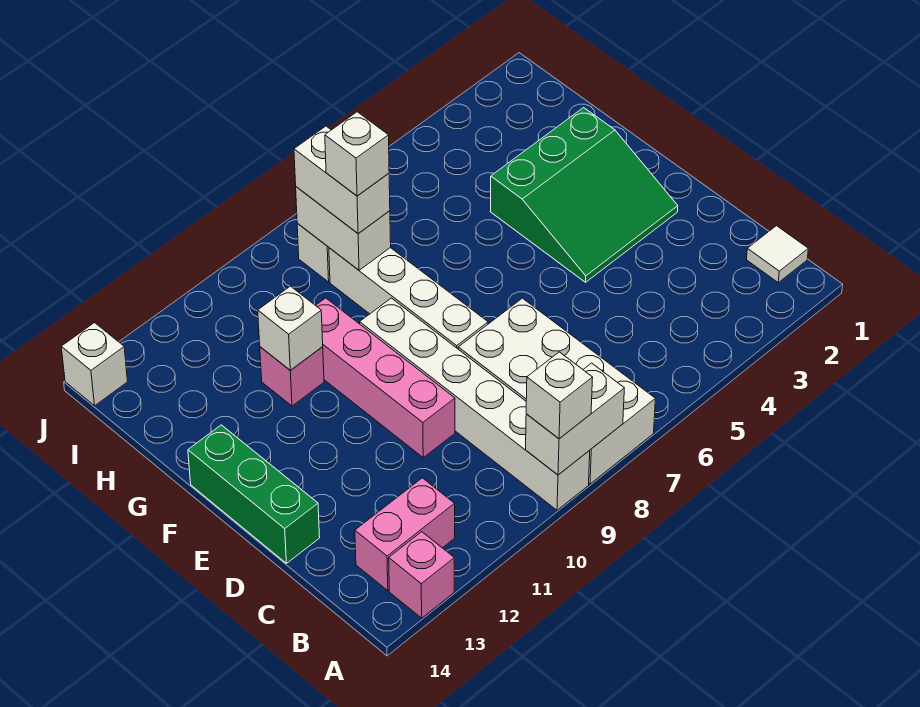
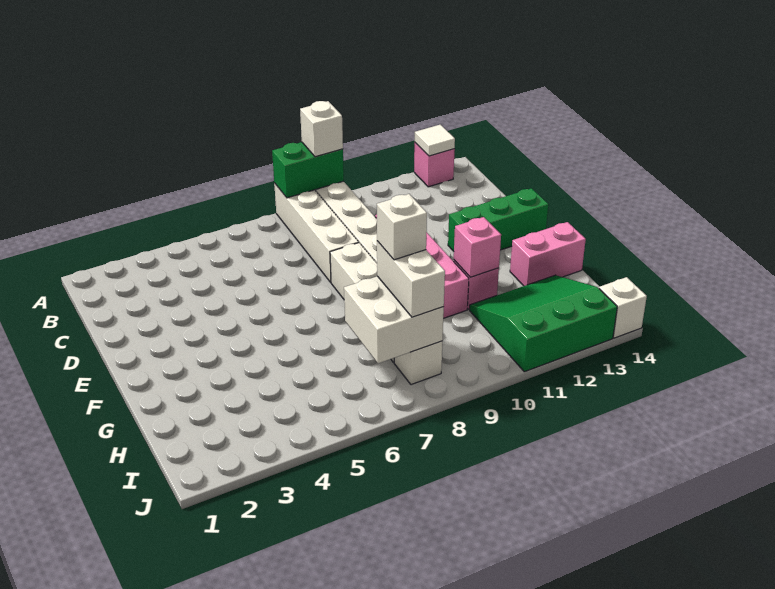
white brick A7:D8 level 1 -> white brick A8:D8 level 1
white brick A8:A9 level 2 -> green brick A8:A9 level 2
white tile B1 level 1 -> white tile A13 level 2
pink brick B12:B13 level 1 -> pink brick G13:G14 level 1
green brick D14:F14 level 1 -> green brick E12:E14 level 1
green slope E2:G4 level 1 top G -> green slope H11:J13 level 1 top J
white brick G11 level 2 -> pink brick G11 level 2
white brick H8:I8 level 2 -> white brick H7:I8 level 2

